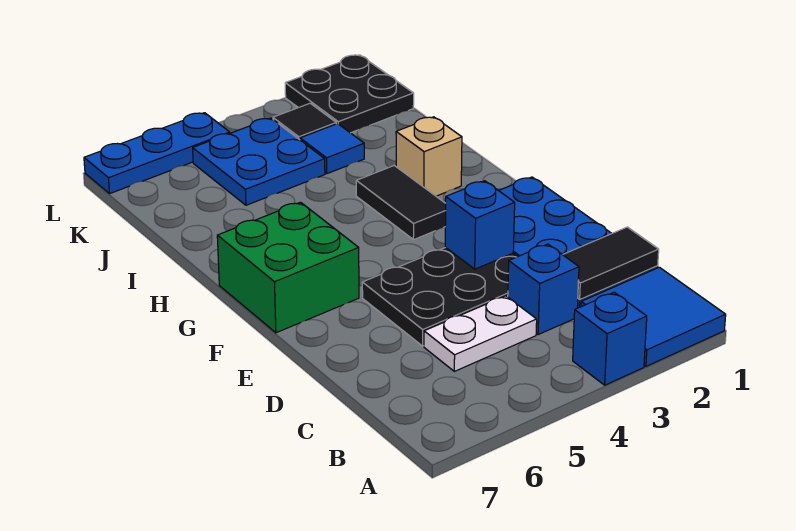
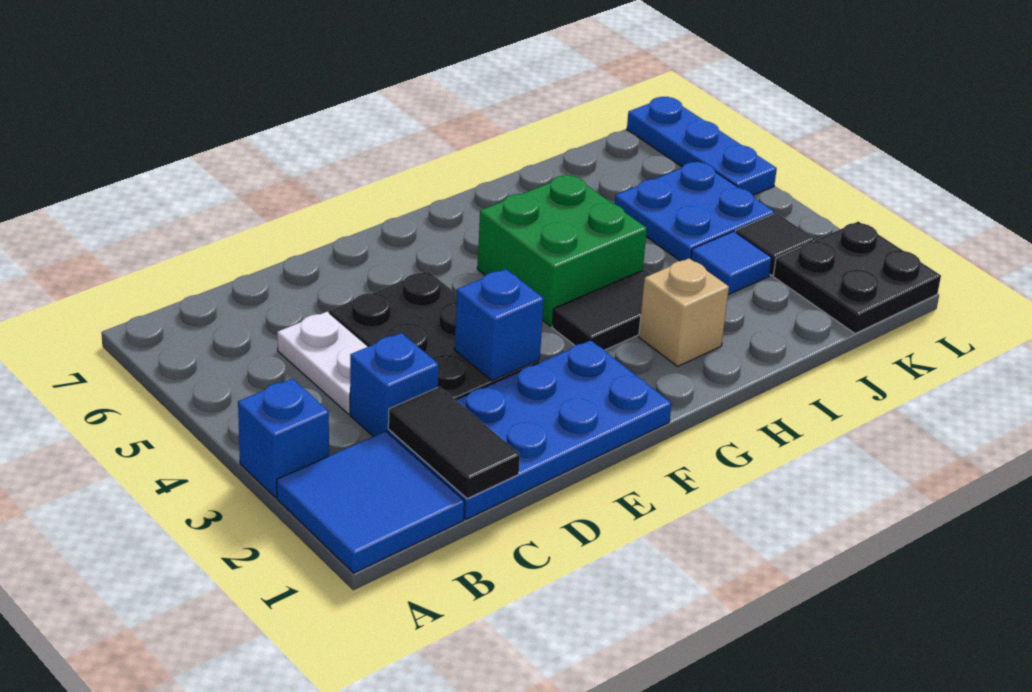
green brick F6:G7 level 1 -> green brick G4:H5 level 1

